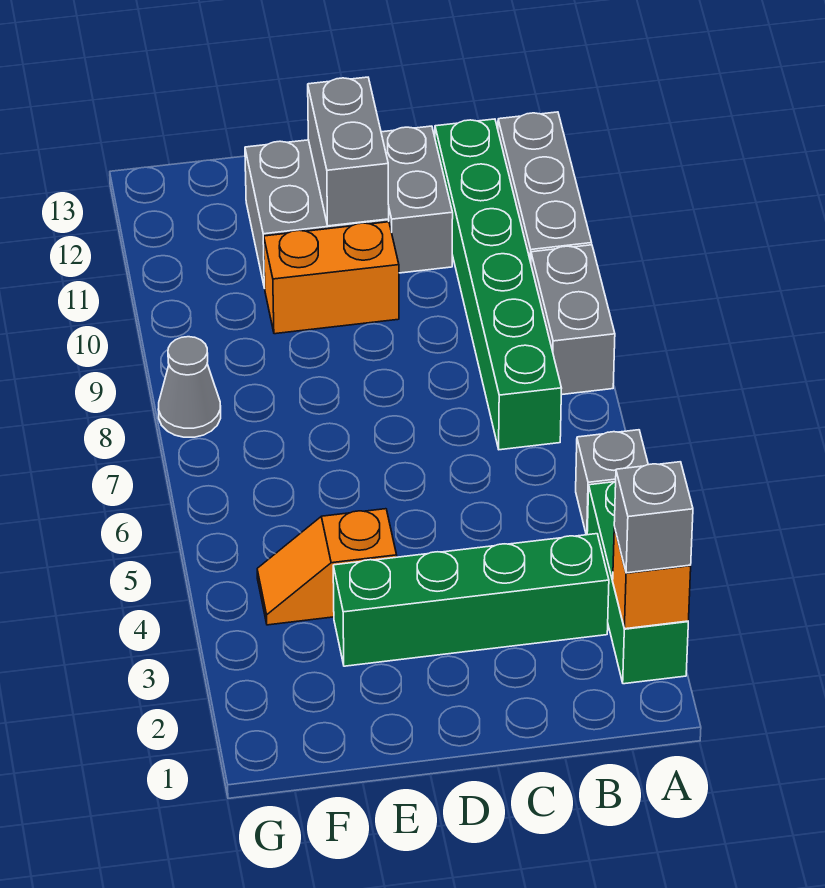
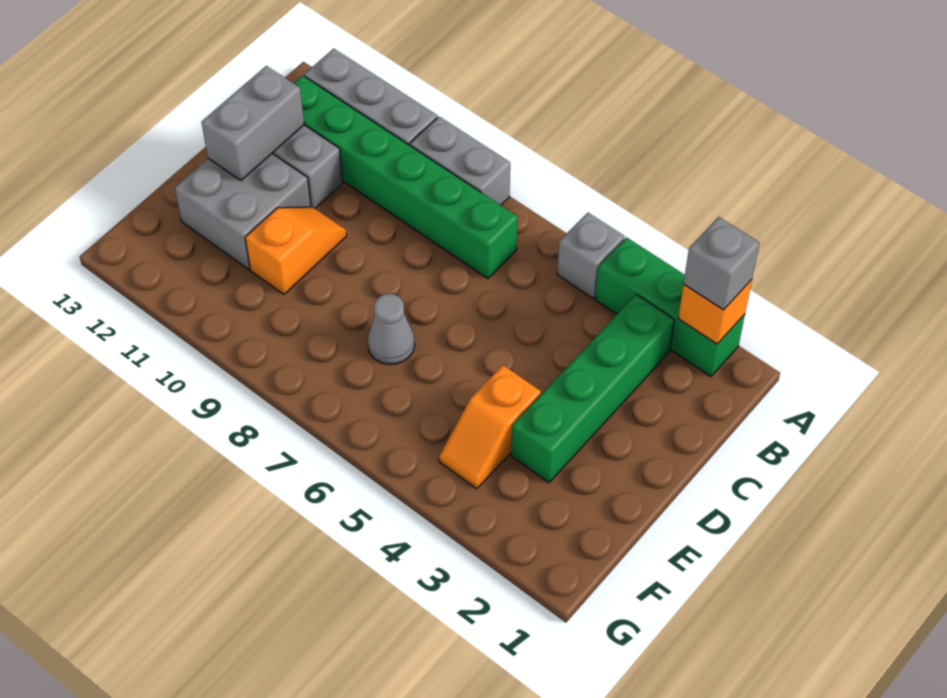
orange brick D10:E10 level 1 -> orange slope D10:E10 level 1 top E
grey brick D11:D12 level 2 -> grey brick C12:D12 level 2
grey cone G8 level 1 -> grey cone E7 level 1

